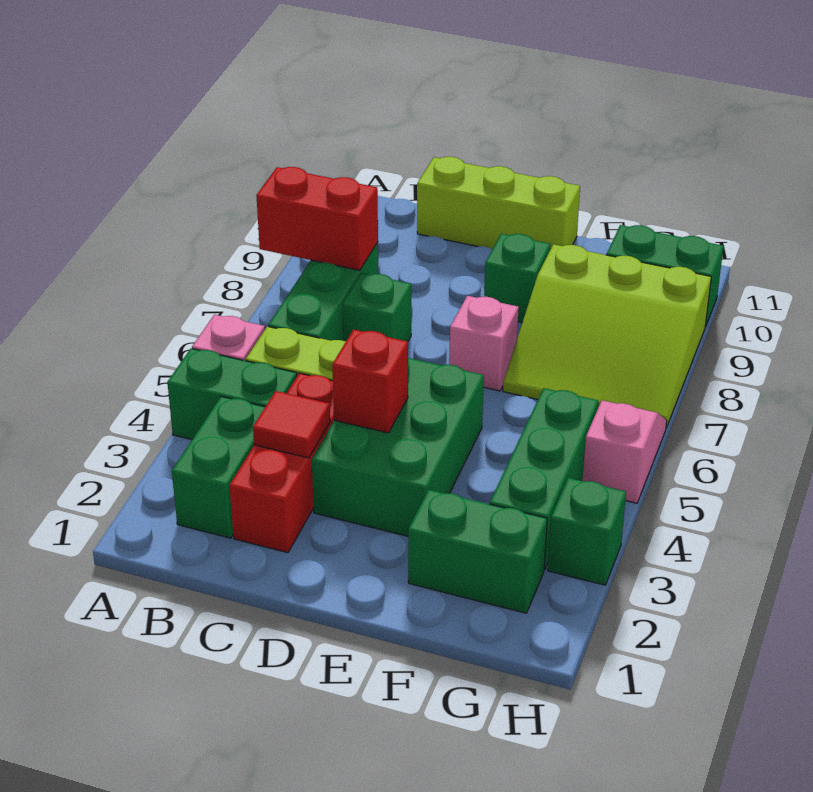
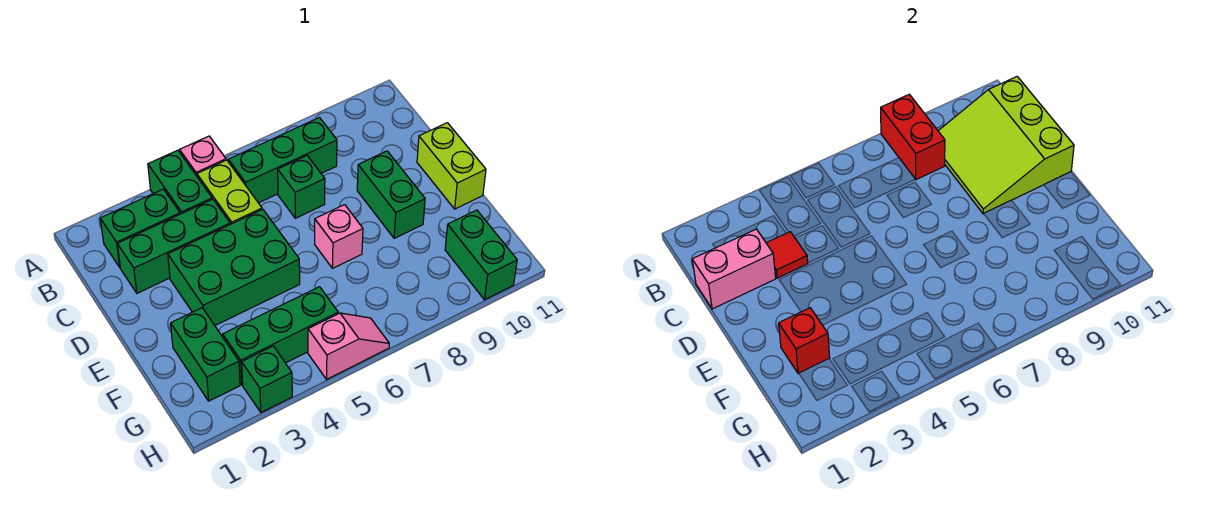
none -> pink brick C1:C2 level 2
red brick C2:C4 level 1 -> green brick C2:C4 level 1
lime brick C11:E11 level 1 -> lime brick D11:E11 level 1
red brick D4 level 2 -> red brick F2 level 2
green brick E9 level 1 -> green brick D9:E9 level 1
lime slope F7:H9 level 1 top 9 -> lime slope B9:D11 level 2 top 11

